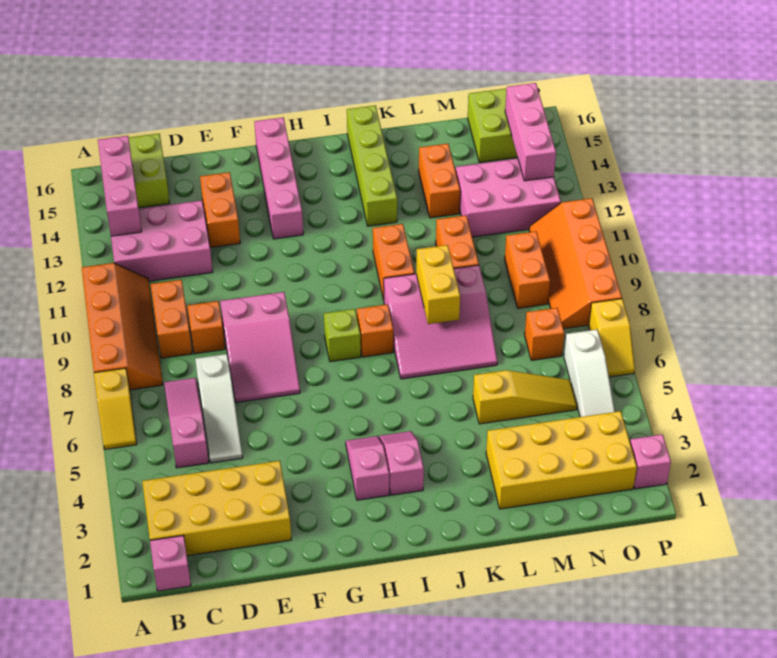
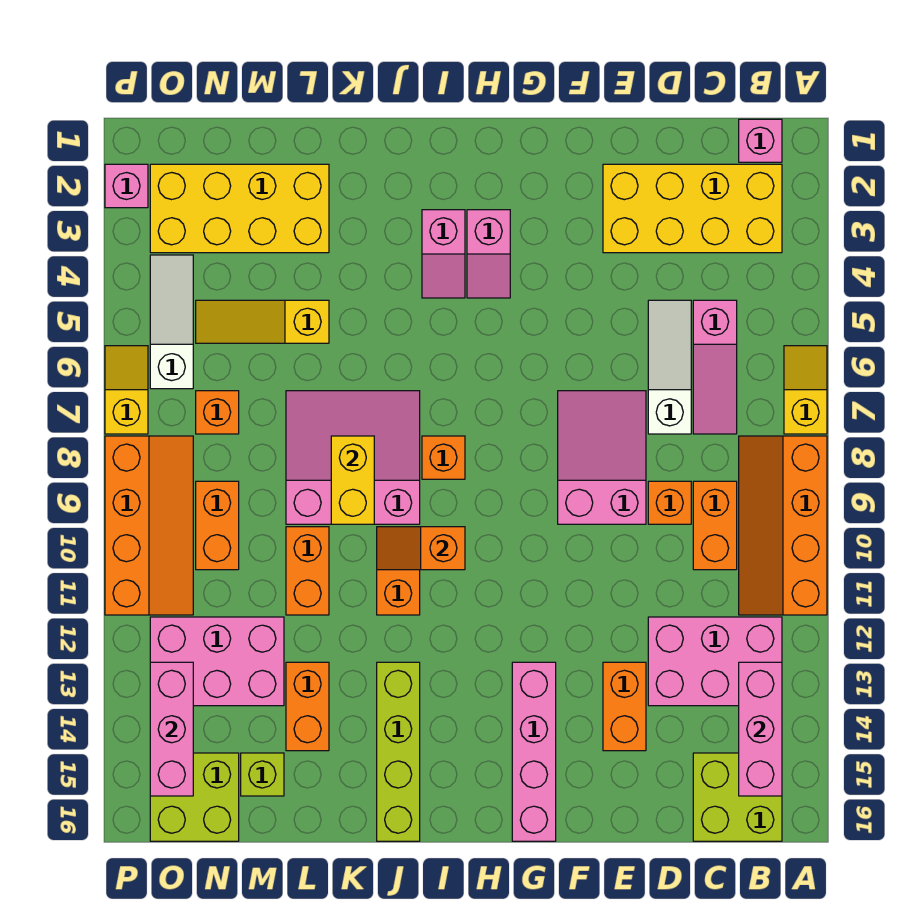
lime brick H8 level 1 -> lime brick M15 level 1
none -> orange slope I10:J10 level 2 top I

